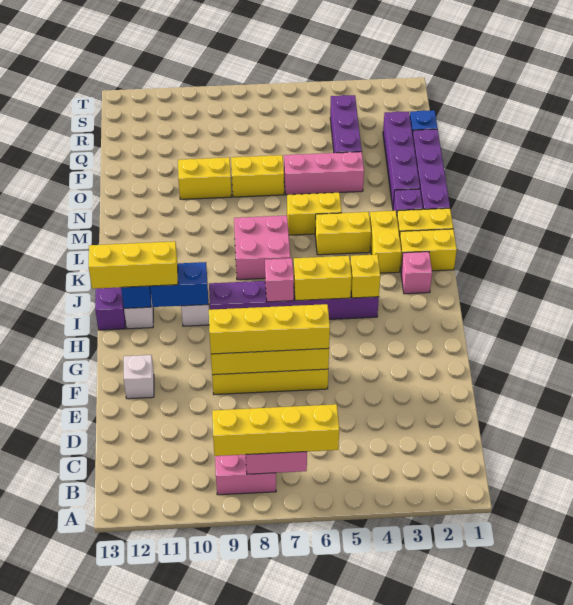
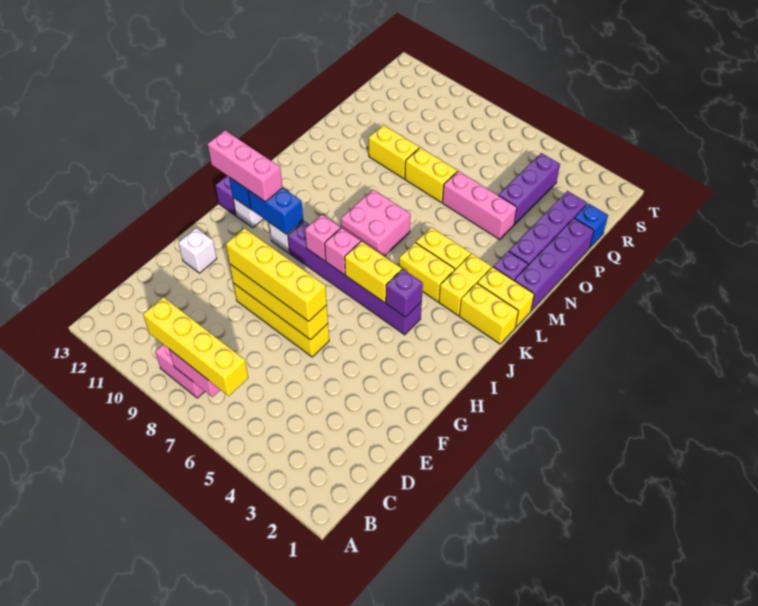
yellow brick I4 level 2 -> purple brick I4 level 2
yellow brick I11:I13 level 3 -> pink brick I11:I13 level 3
pink brick J2 level 1 -> pink brick I8 level 2
yellow brick M5:M6 level 1 -> yellow brick K4:K5 level 1

